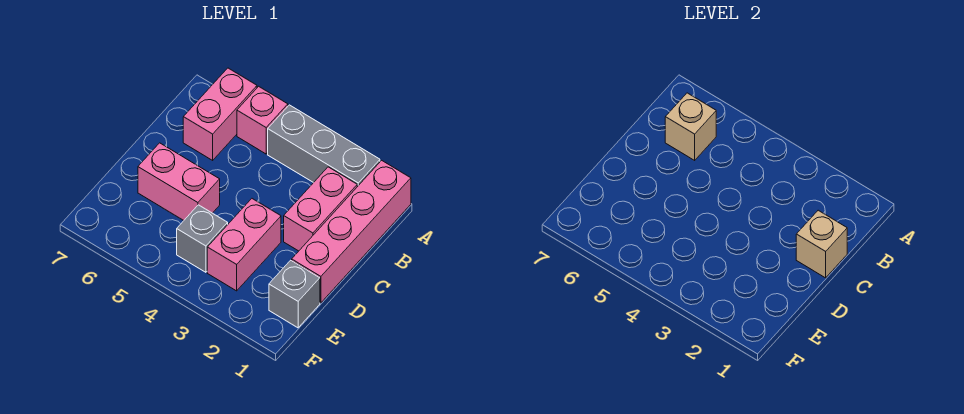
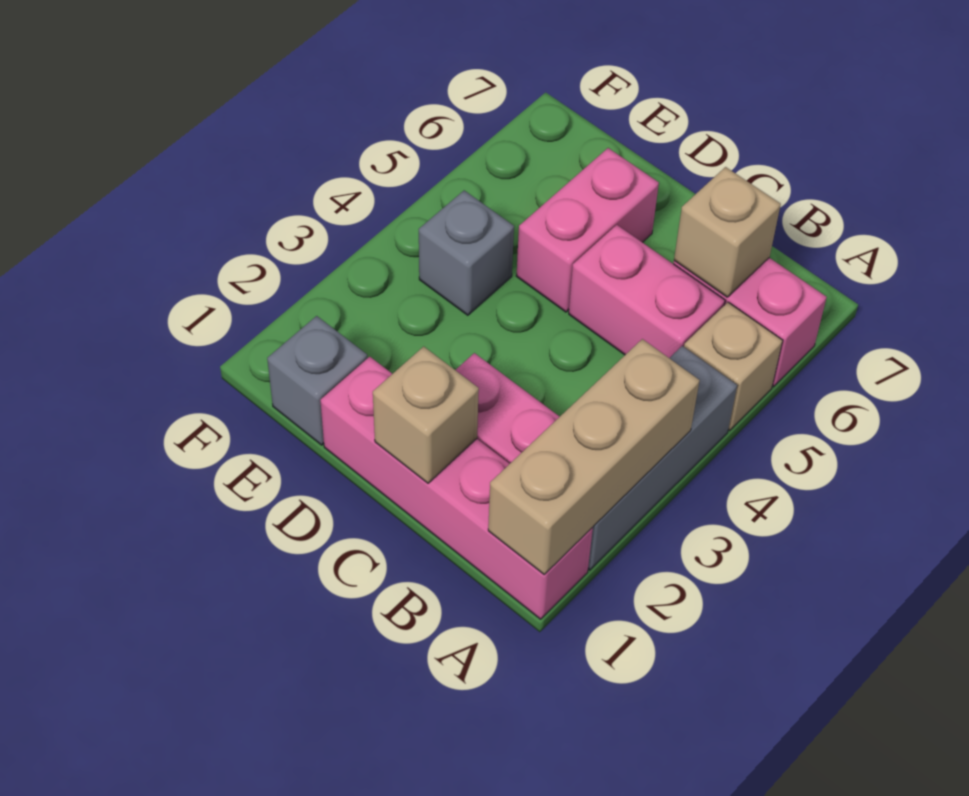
none -> tan brick A1:A3 level 2
pink brick A5 level 1 -> tan brick A5 level 1
pink brick D3:E3 level 1 -> pink brick B5:C5 level 1

